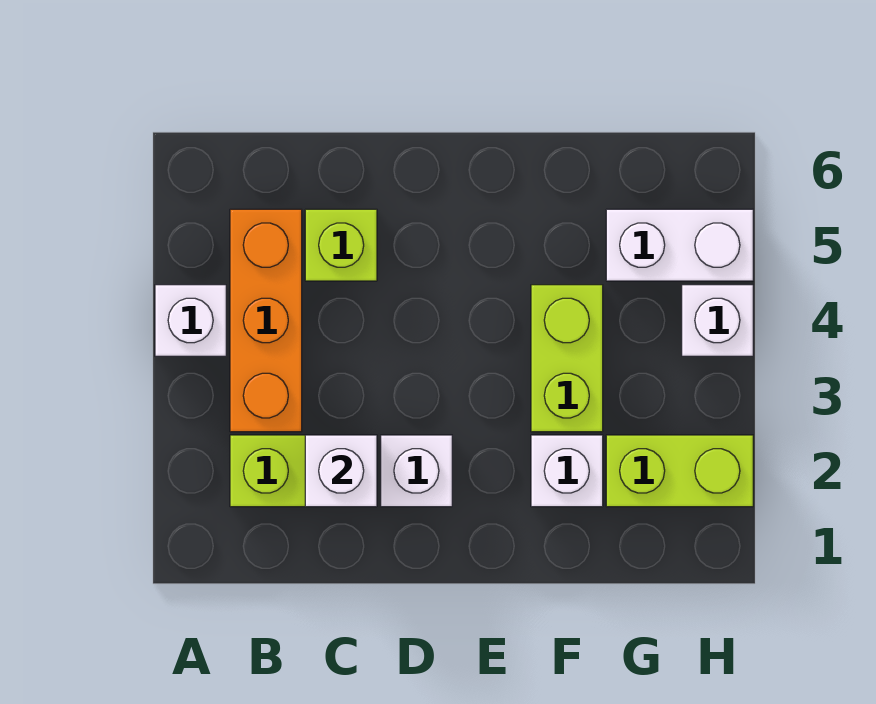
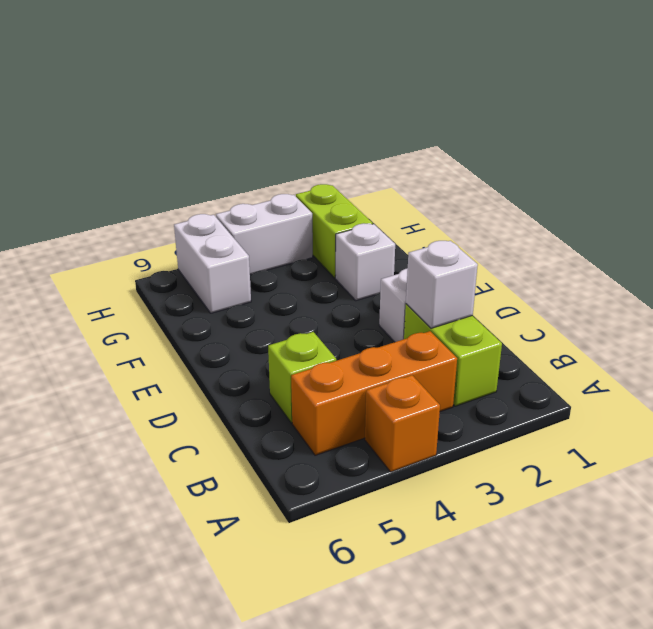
white brick A4 level 1 -> orange brick A4 level 1
lime brick F3:F4 level 1 -> none
white brick H4 level 1 -> white brick H3:H4 level 1

